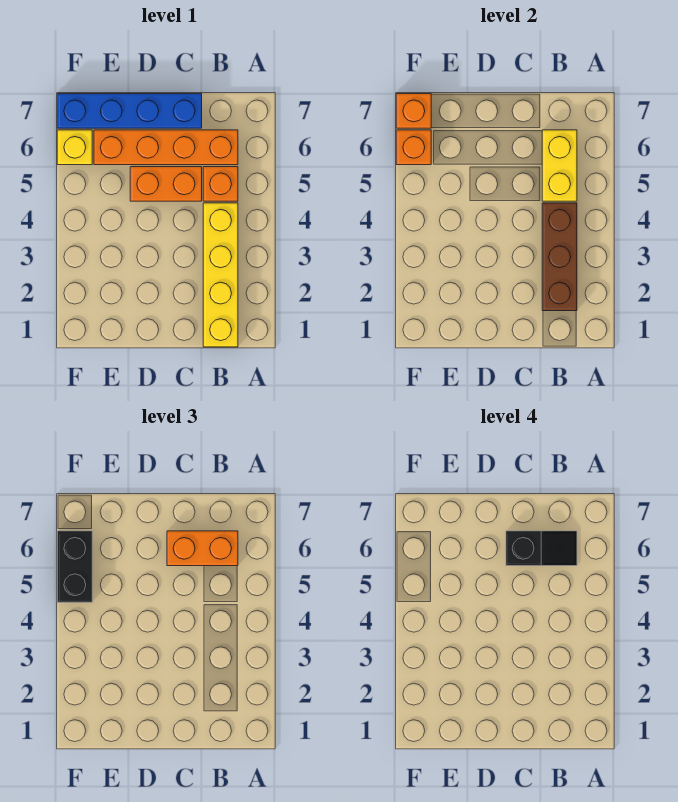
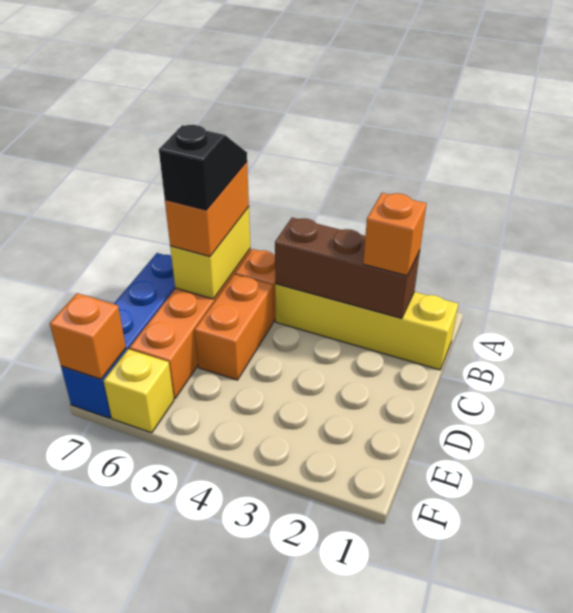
yellow brick B5:B6 level 2 -> yellow brick B6:C6 level 2
black brick F5:F6 level 3 -> none
orange brick F6 level 2 -> orange brick B2 level 3

